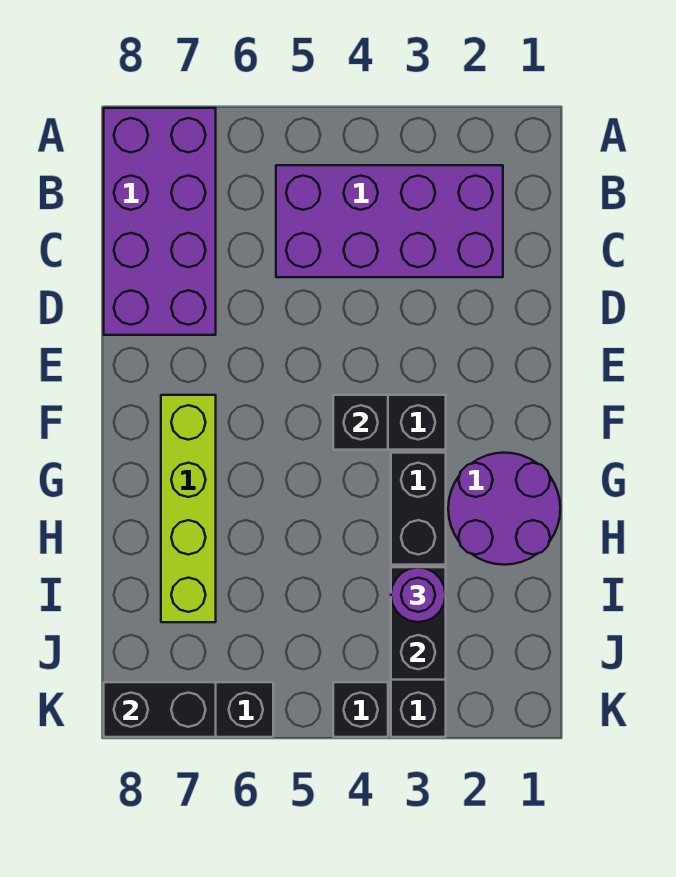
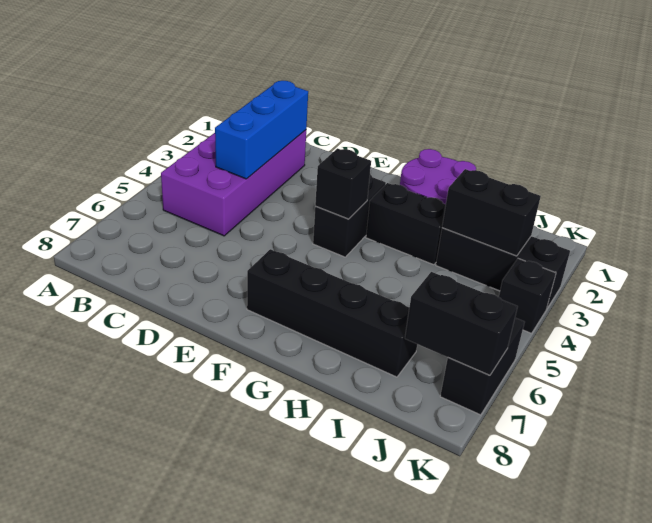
purple brick A7:D8 level 1 -> none
none -> blue brick C2:C4 level 2
lime brick F7:I7 level 1 -> black brick F7:I7 level 1
purple round brick I3 level 3 -> none
black brick K7:K8 level 2 -> black brick J7:K7 level 2

